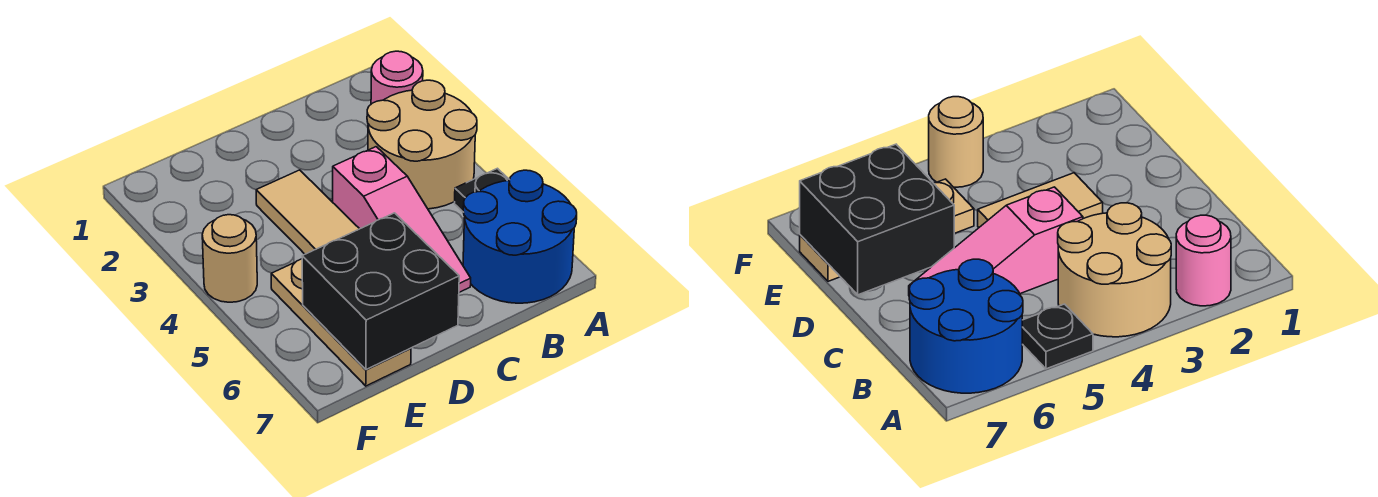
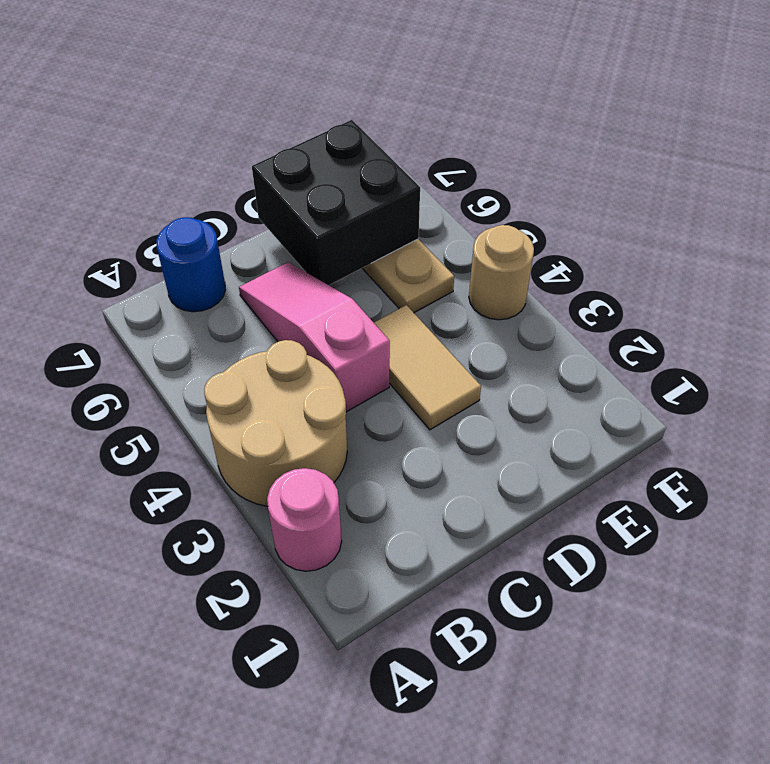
black plate A5 level 1 -> none
blue round brick A6:B7 level 1 -> blue round brick B7 level 1

